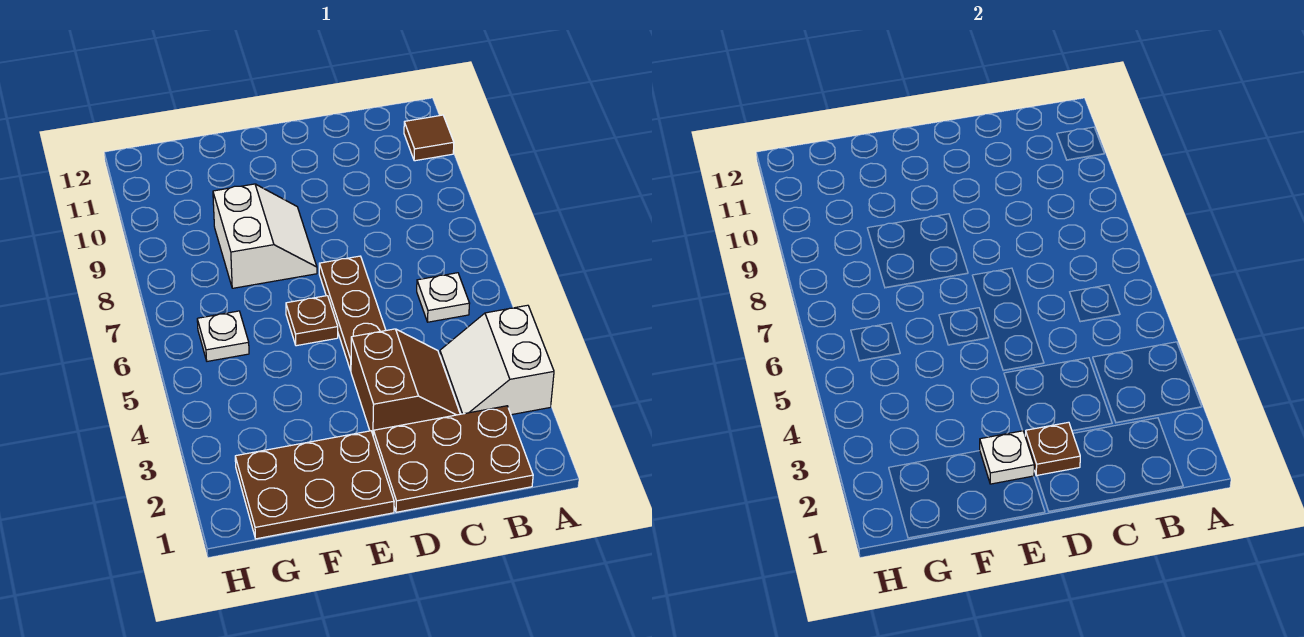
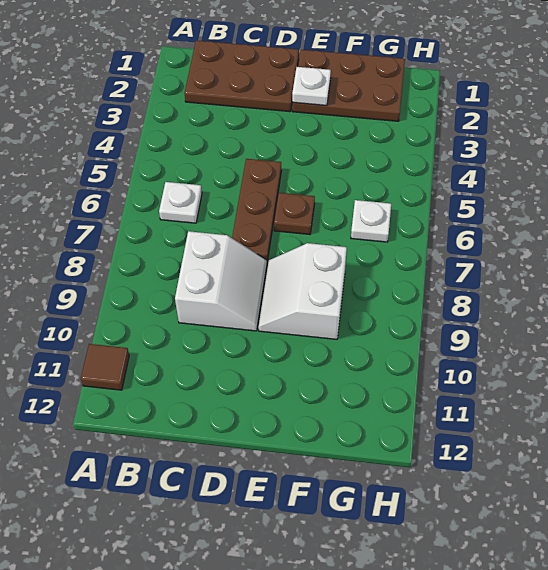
white slope A3:B4 level 1 top A -> white slope C8:D9 level 1 top C
brown slope C3:D4 level 1 top D -> none
brown plate D2 level 2 -> none

